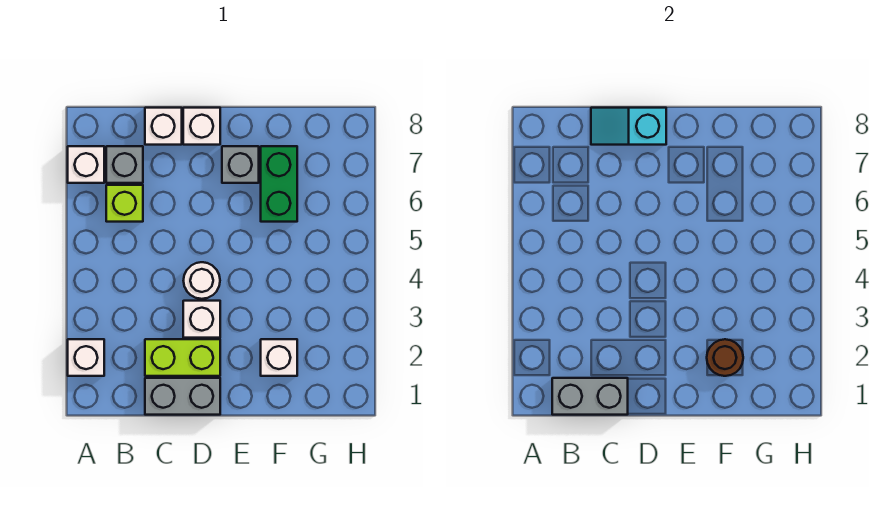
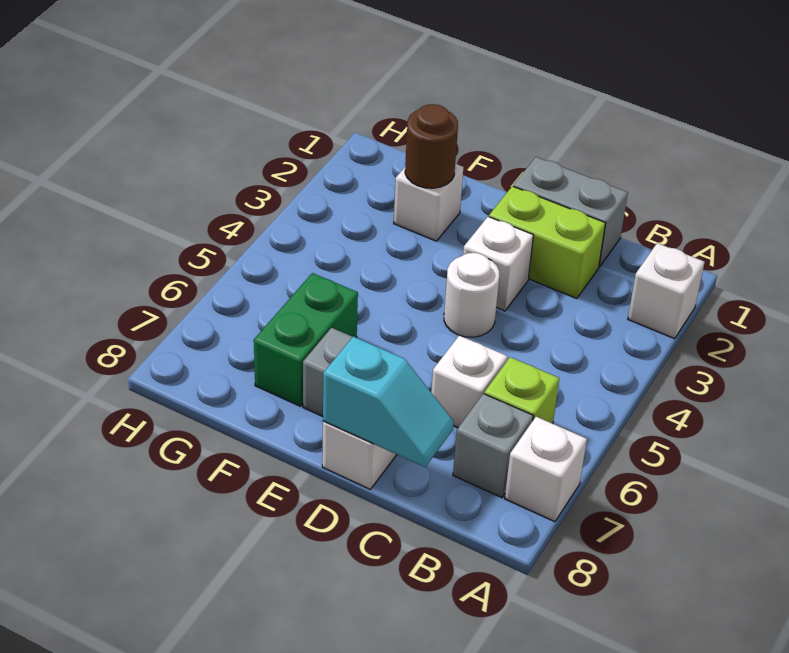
grey brick B1:C1 level 2 -> none
white brick C8 level 1 -> white brick C6 level 1

